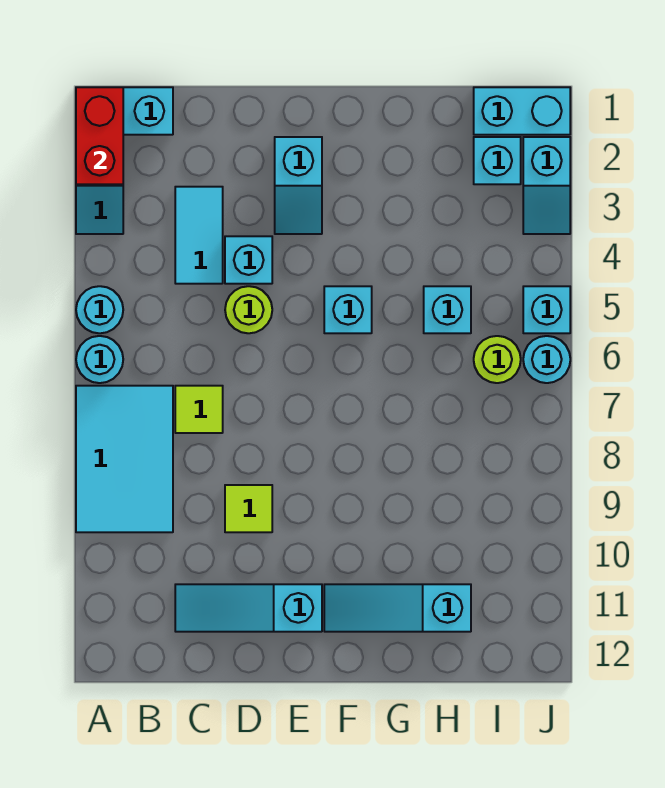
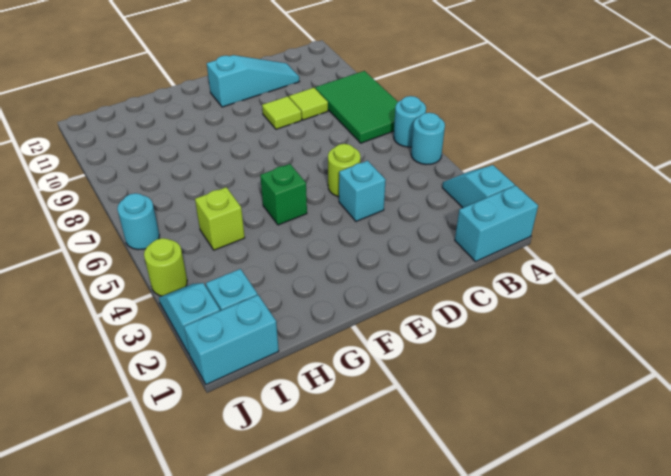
red brick A1:A2 level 2 -> none
cyan tile A7:B9 level 1 -> green tile A7:B9 level 1
cyan tile C3:C4 level 1 -> none
lime tile C7 level 1 -> lime tile C9 level 1
cyan slope E2:E3 level 1 top 2 -> none
cyan brick F5 level 1 -> green brick F5 level 1
cyan slope F11:H11 level 1 top H -> none
cyan brick H5 level 1 -> lime brick H5 level 1
lime round brick I6 level 1 -> lime round brick J4 level 1
cyan brick J5 level 1 -> none

